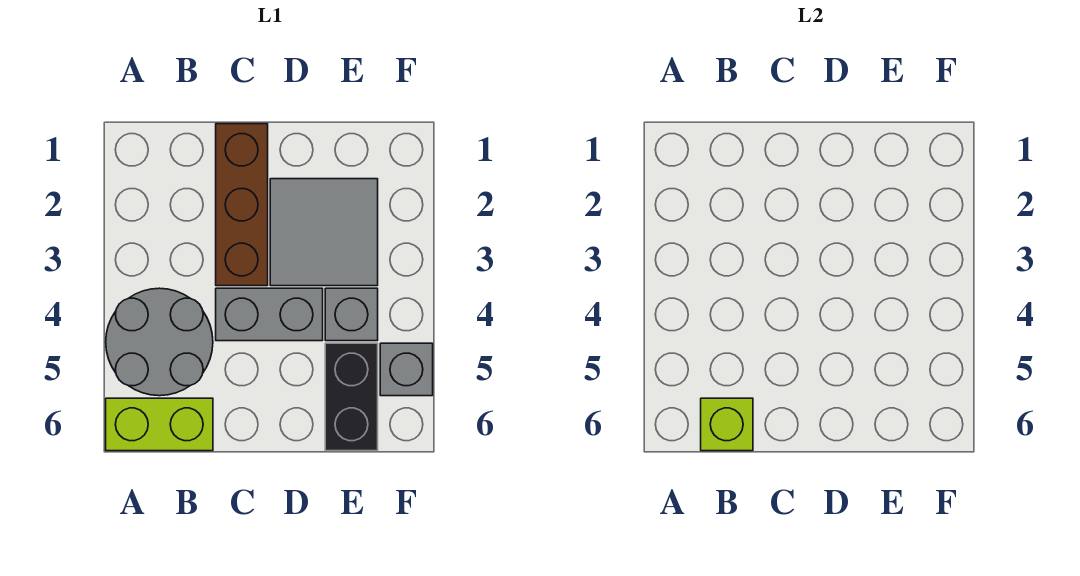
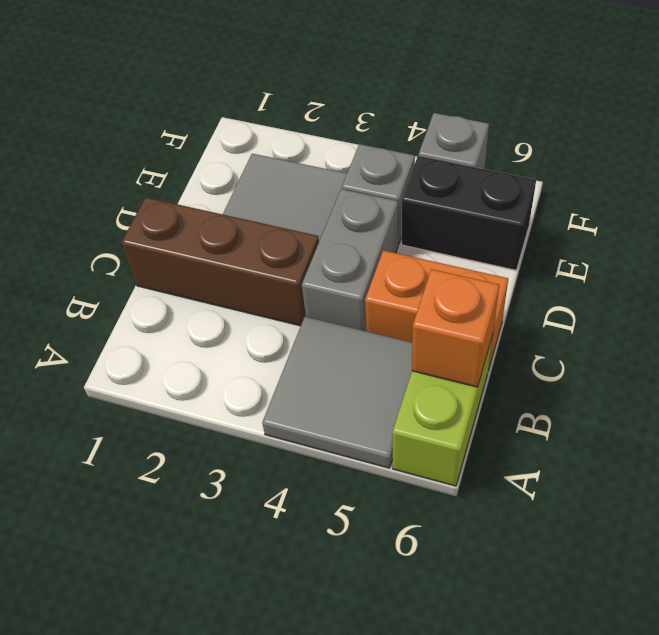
grey round brick A4:B5 level 1 -> grey tile A4:B5 level 1
lime brick B6 level 2 -> orange brick B6 level 2
none -> orange brick C5:C6 level 1

